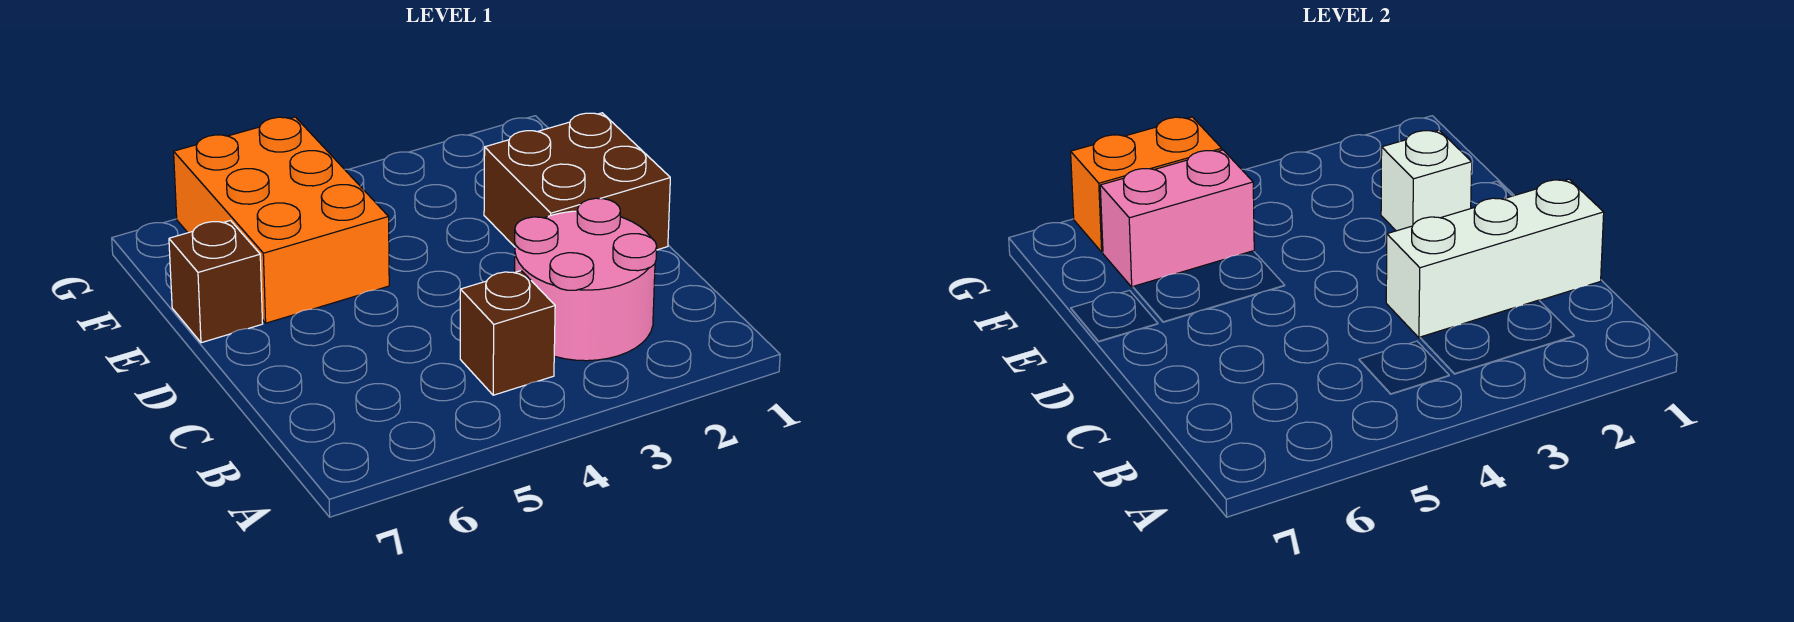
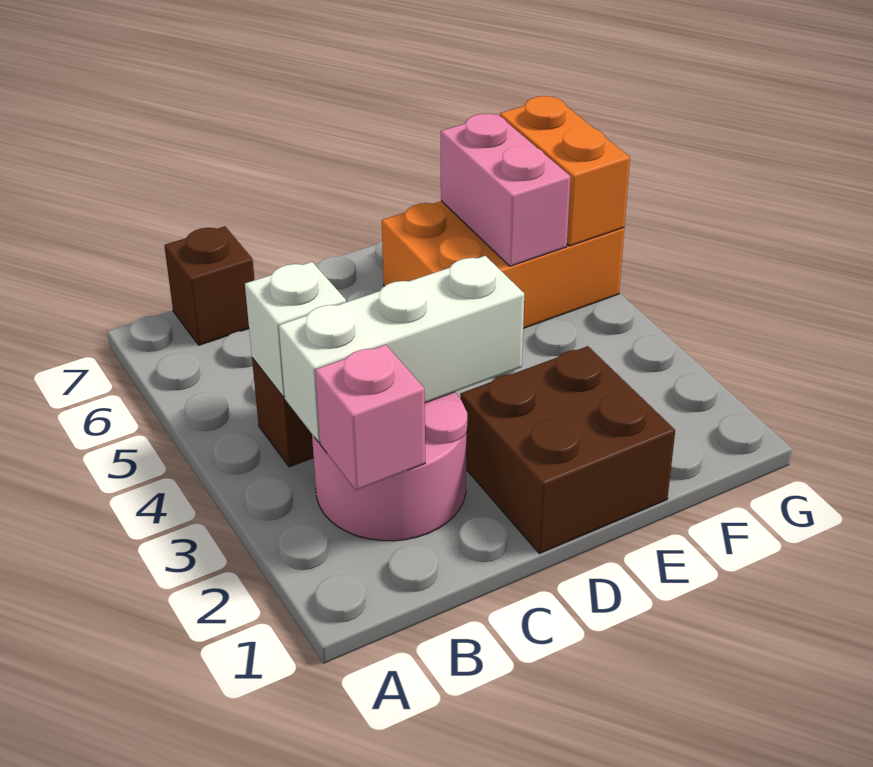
none -> pink brick B2 level 2
white brick C1:C3 level 2 -> white brick B3:D3 level 2
white brick E2 level 2 -> white brick B4 level 2
brown brick E7 level 1 -> brown brick B7 level 1

